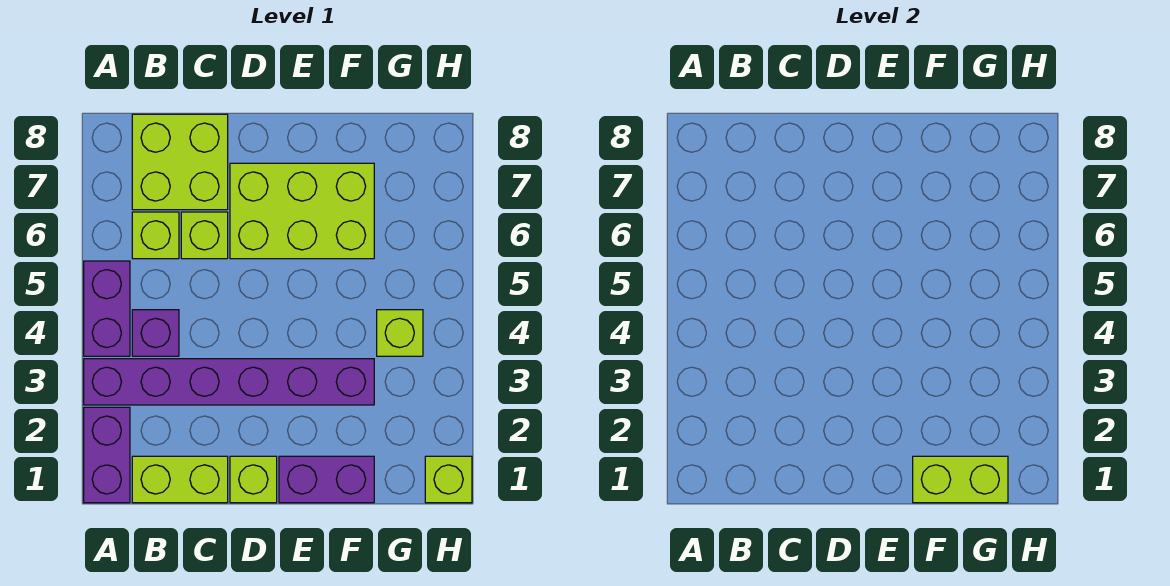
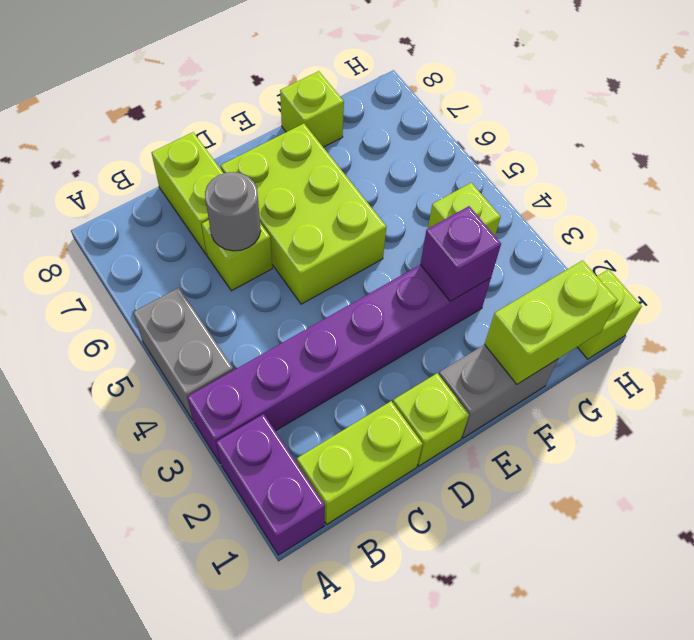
purple brick A4:A5 level 1 -> grey brick A4:A5 level 1
purple brick B4 level 1 -> purple brick F3 level 2
lime brick B6 level 1 -> lime brick F8 level 1
lime brick B7:C8 level 1 -> lime brick C7:C8 level 1
none -> grey round brick C6 level 2
lime brick D6:F7 level 1 -> lime brick D5:E7 level 1
purple brick E1:F1 level 1 -> grey brick E1:F1 level 1

